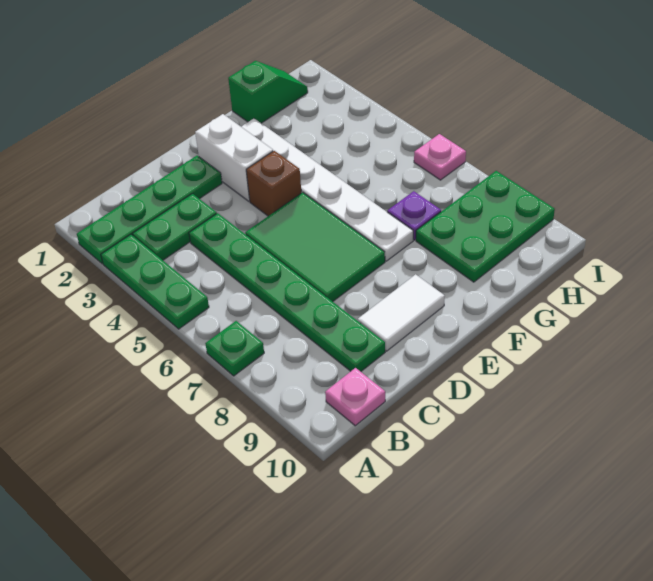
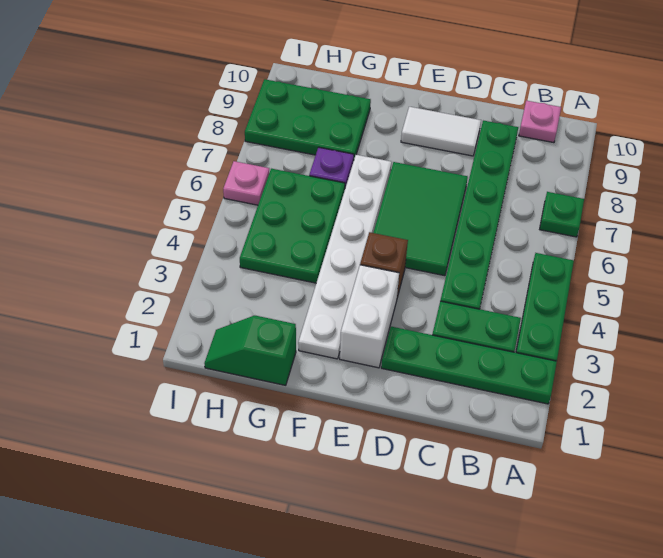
none -> green plate G4:H6 level 1

